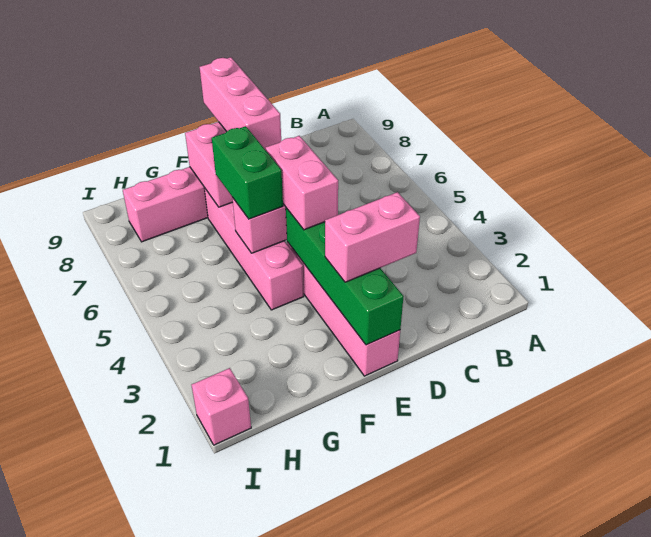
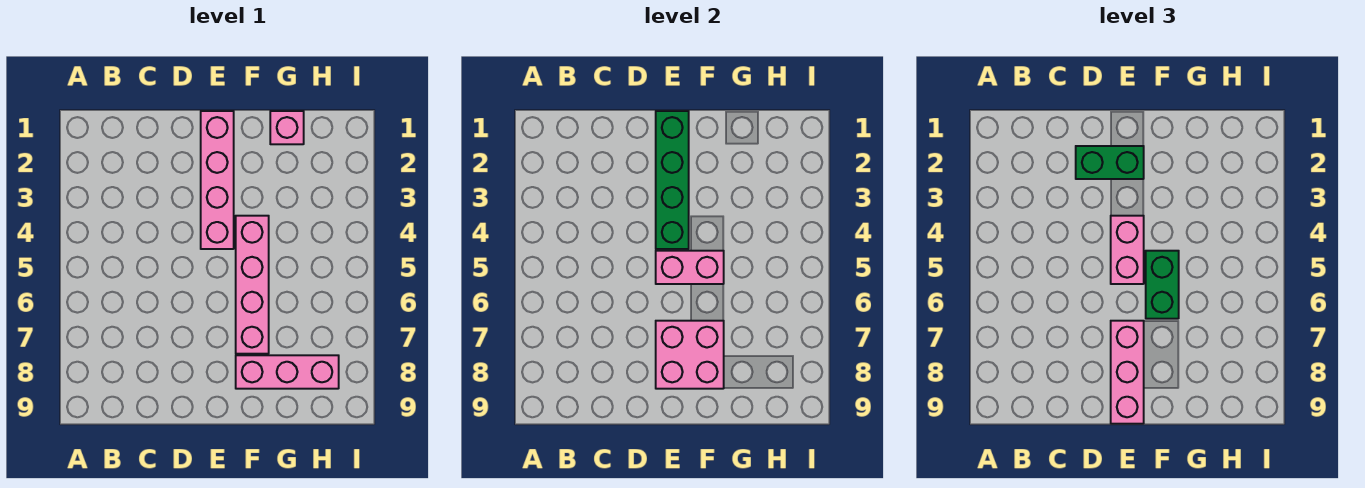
pink brick D2:E2 level 3 -> green brick D2:E2 level 3
pink brick I1 level 1 -> pink brick G1 level 1

